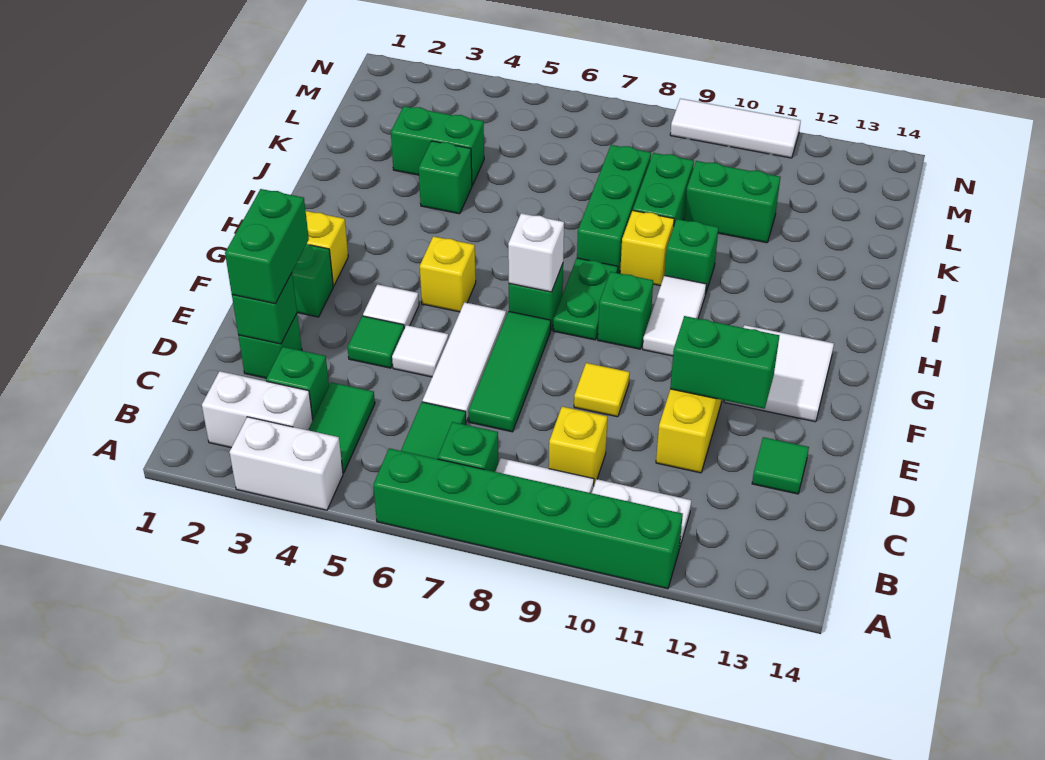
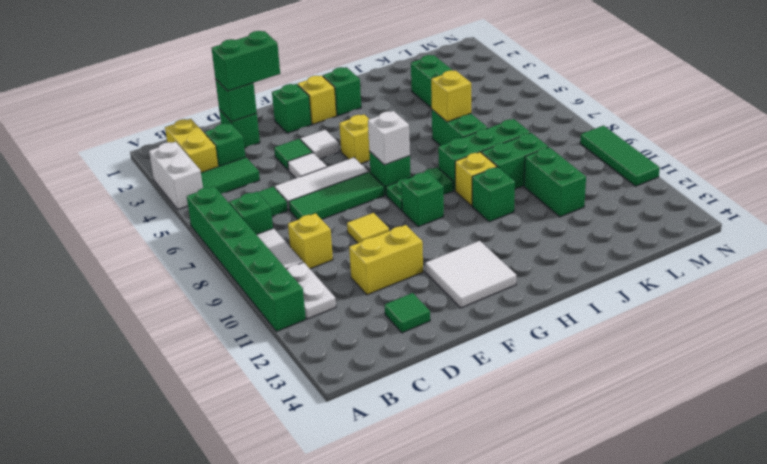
white brick B2:B3 level 1 -> yellow brick B2:B3 level 1
green brick E11:E12 level 2 -> green brick J6:J7 level 1
white tile G10:H10 level 1 -> none
green brick J4 level 1 -> green brick H2 level 1
none -> yellow brick J6 level 2
white tile N9:N11 level 1 -> green tile N9:N11 level 1

